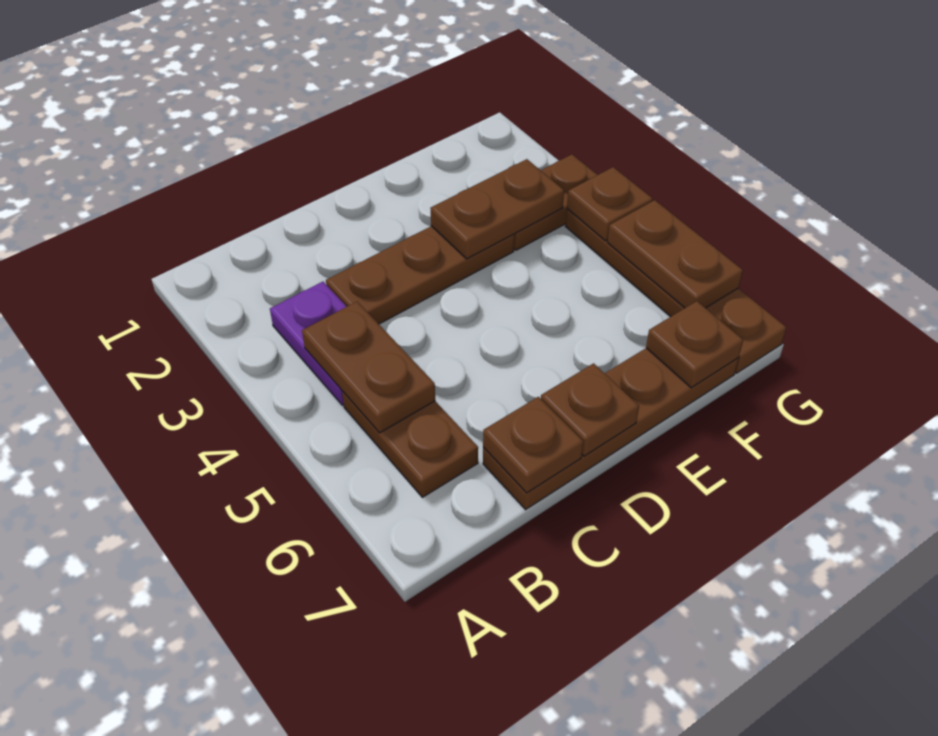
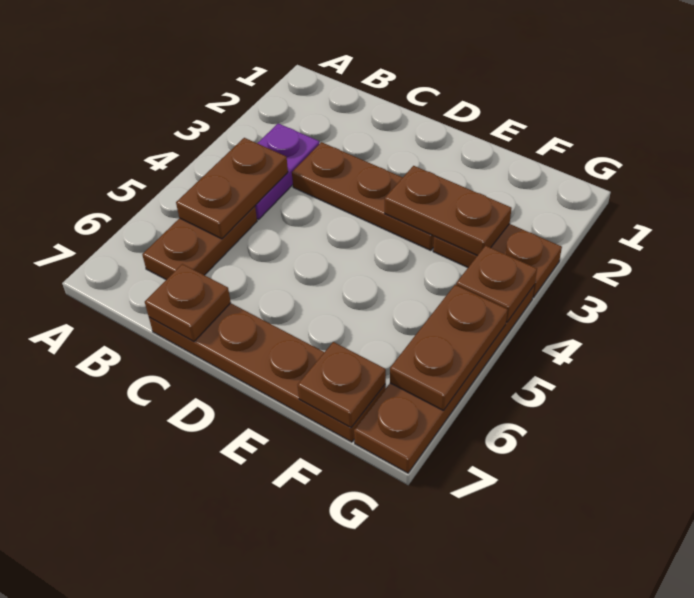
brown plate D7 level 2 -> none

